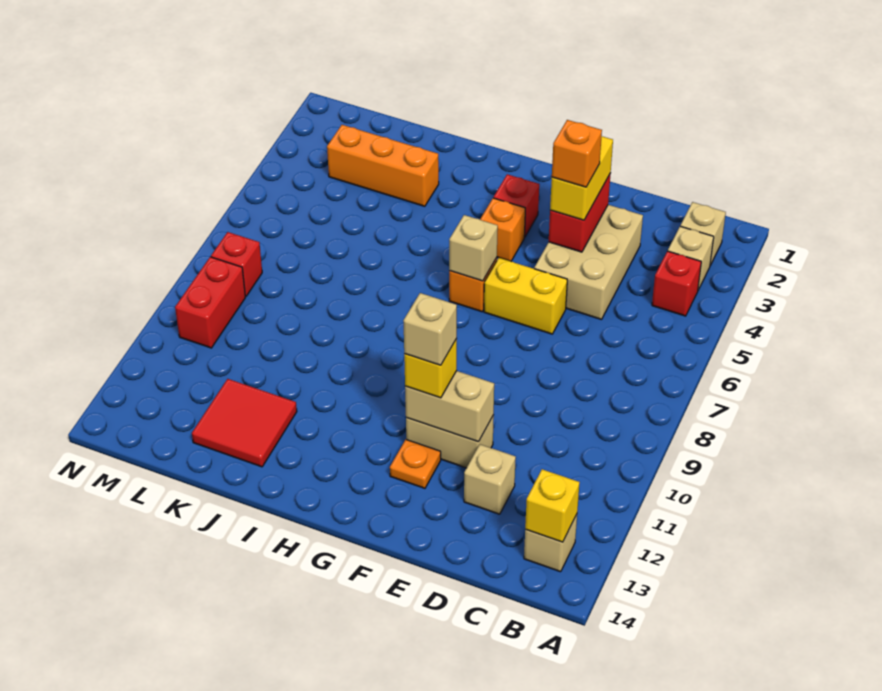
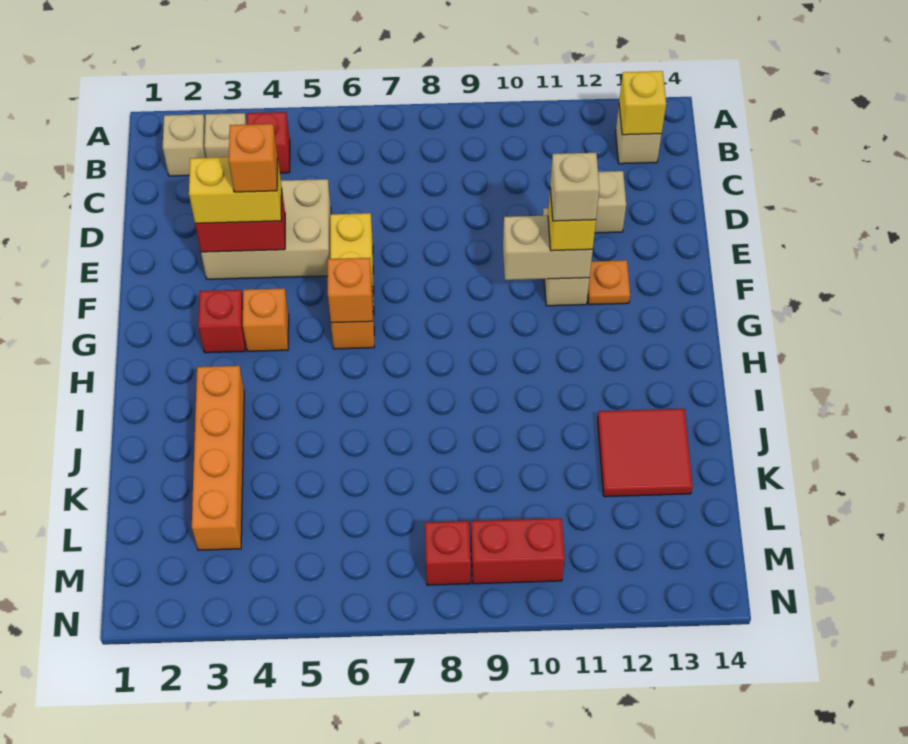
tan brick E11:F11 level 2 -> tan brick F10:F11 level 2
tan brick G6 level 2 -> orange brick G6 level 2
orange brick J3:L3 level 1 -> orange brick I3:L3 level 1

